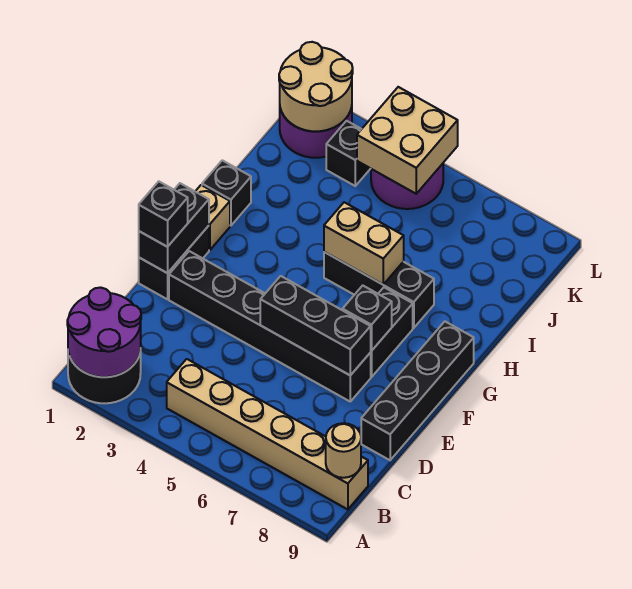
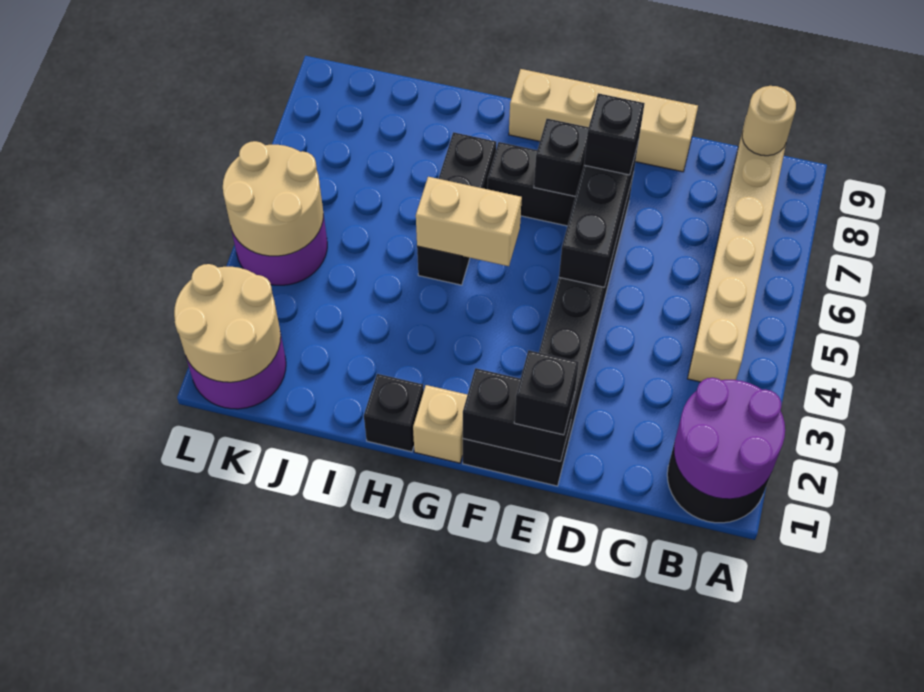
black brick D9:G9 level 1 -> tan brick D9:G9 level 1
tan brick H5:H6 level 2 -> tan brick G5:H5 level 2
black brick K3 level 1 -> black brick E7 level 3
tan brick K4:L5 level 2 -> tan round brick K4:L5 level 2

